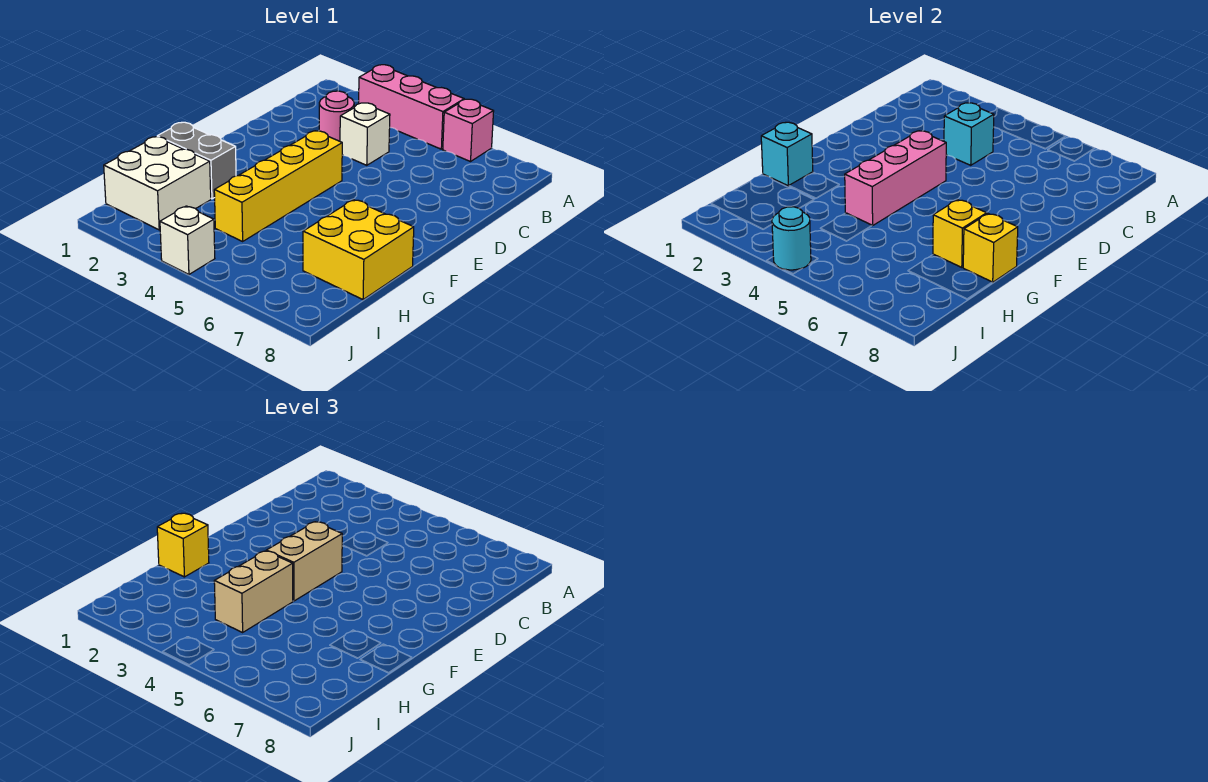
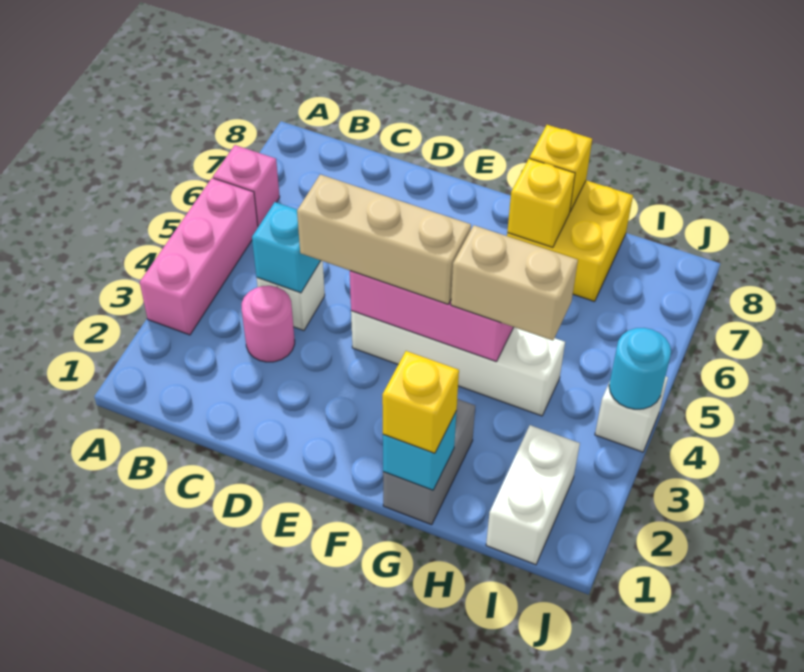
yellow brick E4:H4 level 1 -> white brick E4:H4 level 1
tan brick E4:F4 level 3 -> tan brick D4:F4 level 3
white brick H1:I2 level 1 -> white brick I1:I2 level 1

